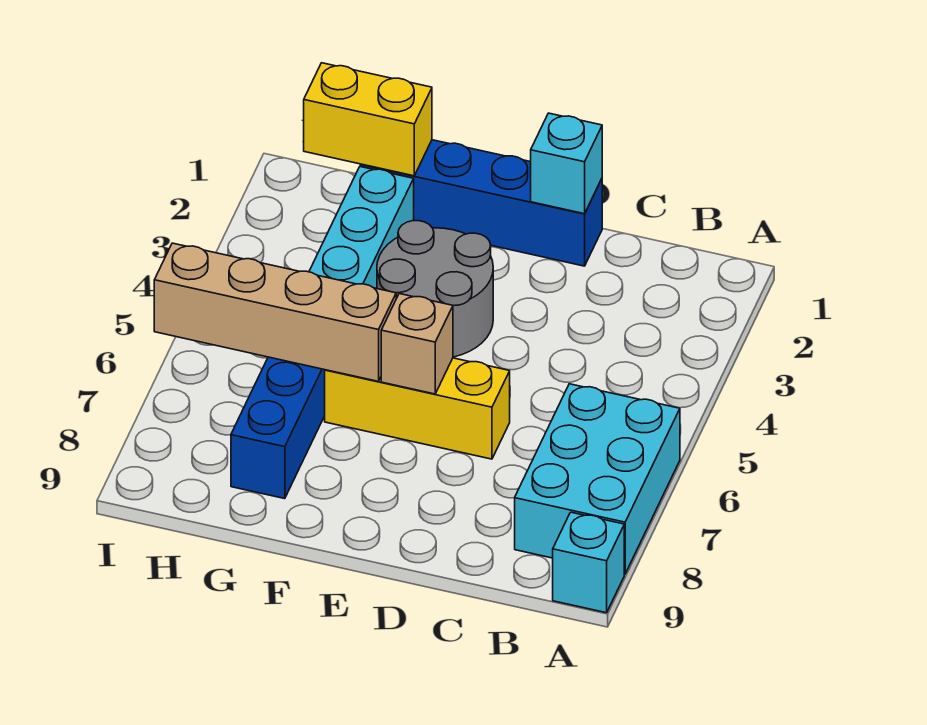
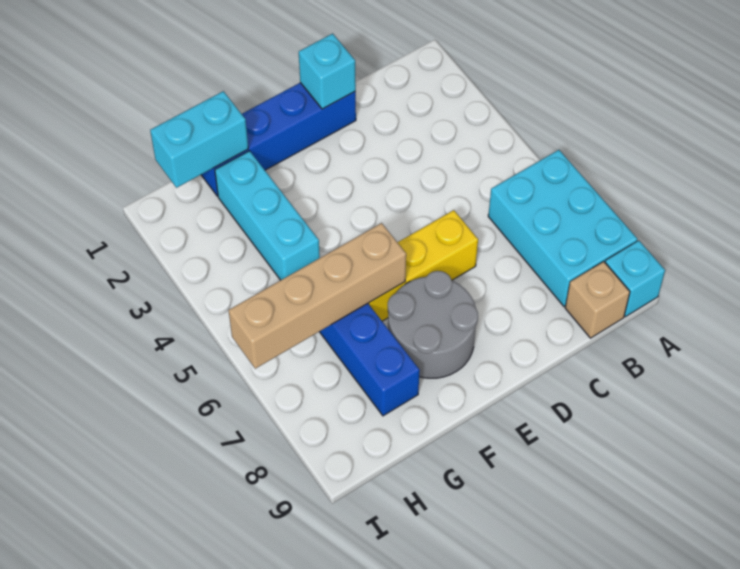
grey round brick E3:F4 level 1 -> grey round brick E7:F8 level 1
tan brick E6 level 2 -> tan brick B9 level 1
yellow brick G1:H1 level 2 -> cyan brick G1:H1 level 2

